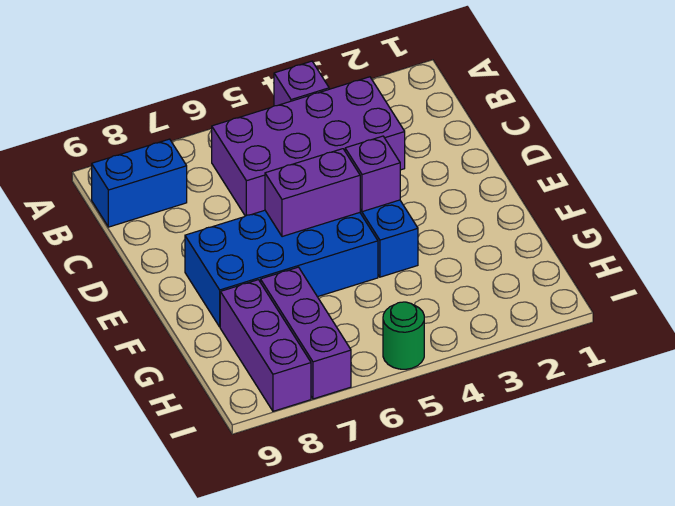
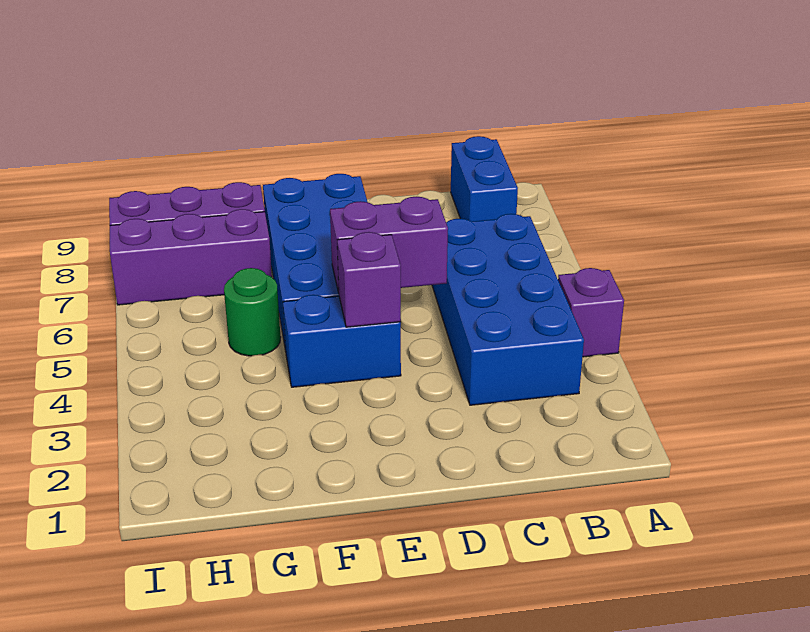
purple brick B3:C6 level 1 -> blue brick B3:C6 level 1
purple brick E5:E6 level 2 -> purple brick D5:E5 level 2
green round brick I5 level 1 -> green round brick G5 level 1

